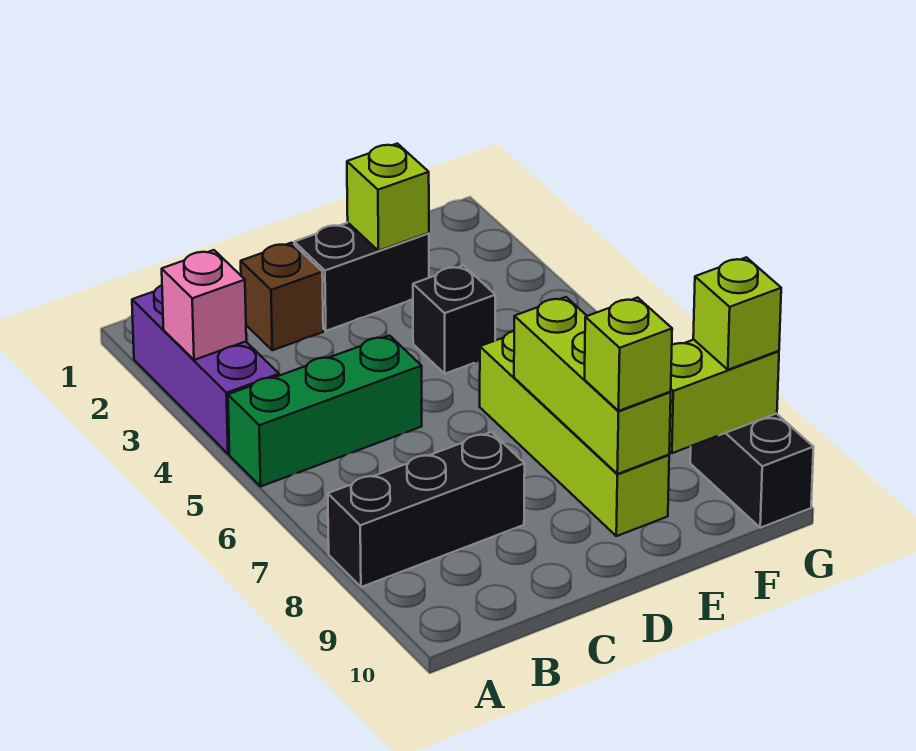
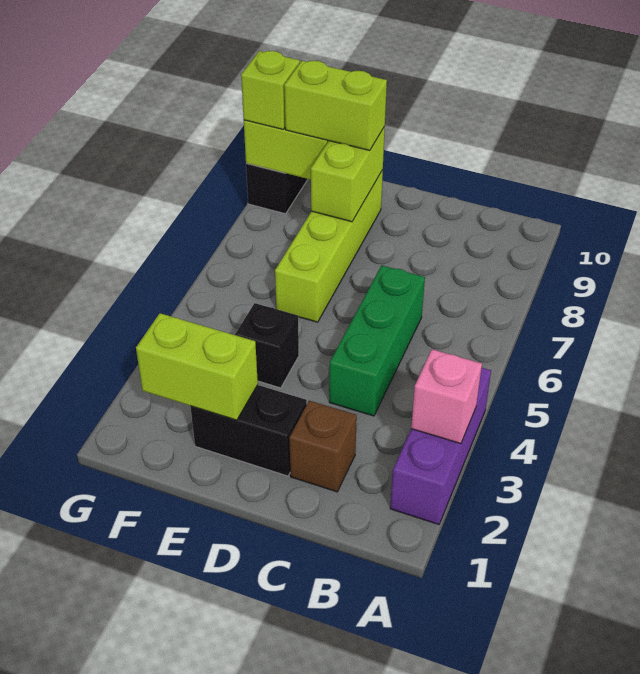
green brick A5:C5 level 1 -> green brick C4:C6 level 1
black brick A8:C8 level 1 -> none
lime brick E2 level 2 -> lime brick E2:F2 level 2
lime brick E7:E9 level 2 -> lime brick E8:E9 level 2
lime brick E9 level 3 -> lime brick E9:F9 level 3

